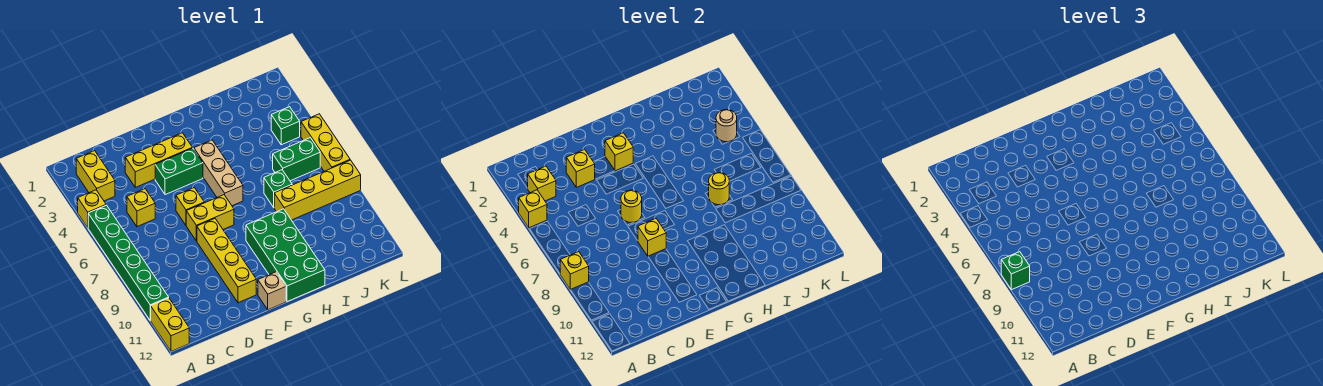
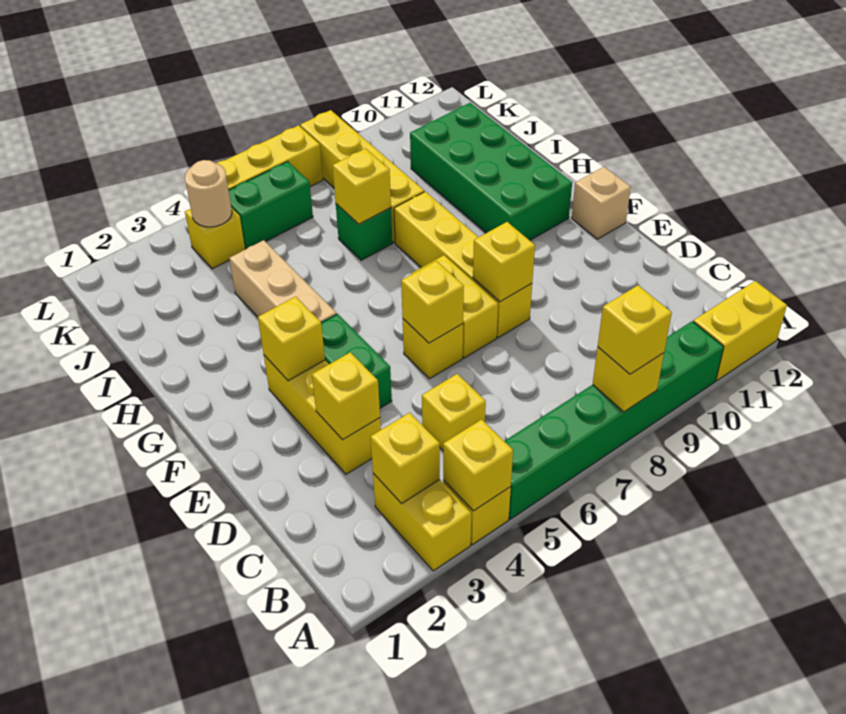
green brick A8 level 3 -> yellow brick A8 level 3
yellow brick B2:B3 level 1 -> yellow brick A3:B3 level 1
yellow round brick E6 level 2 -> yellow brick E6 level 2
yellow brick E8:E11 level 1 -> yellow brick E8:H8 level 1
tan brick G4:G6 level 1 -> tan brick G4:I4 level 1
green brick G9:H12 level 1 -> green brick G10:J11 level 1
yellow round brick I7 level 2 -> yellow brick I7 level 2
green brick J6:K6 level 1 -> green brick K5:K6 level 1
green brick K4 level 1 -> yellow brick K4 level 1

